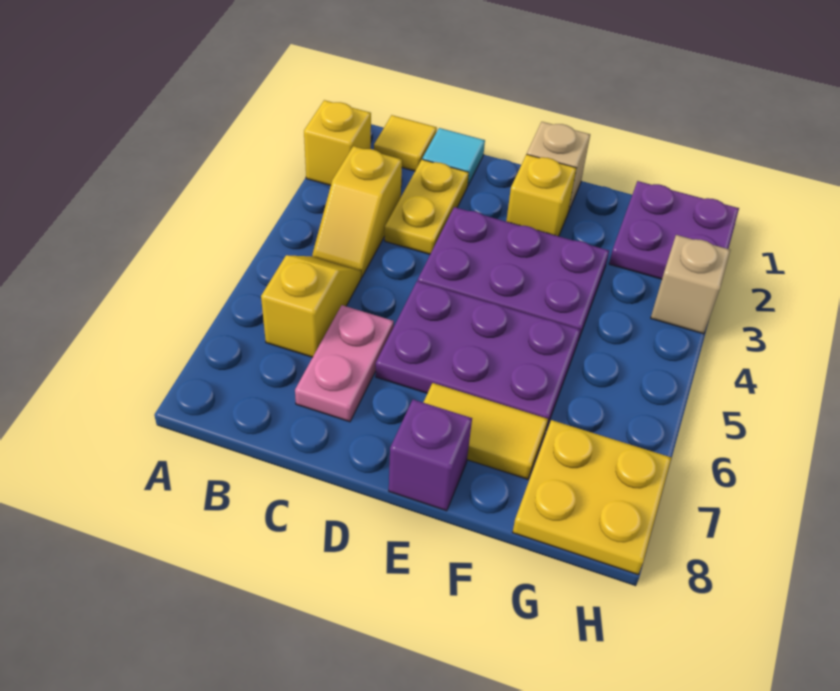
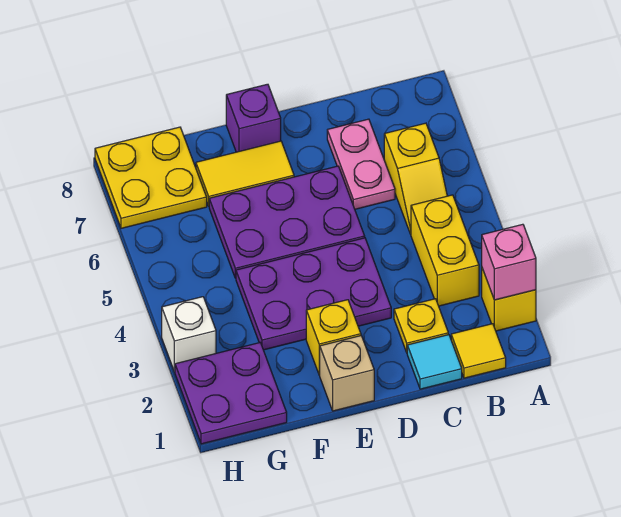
none -> pink brick A2 level 2
yellow slope B3:B4 level 1 top 3 -> yellow brick B3:B4 level 1
yellow plate C2:C3 level 1 -> yellow plate C2 level 1
tan brick H3 level 1 -> white brick H3 level 1

